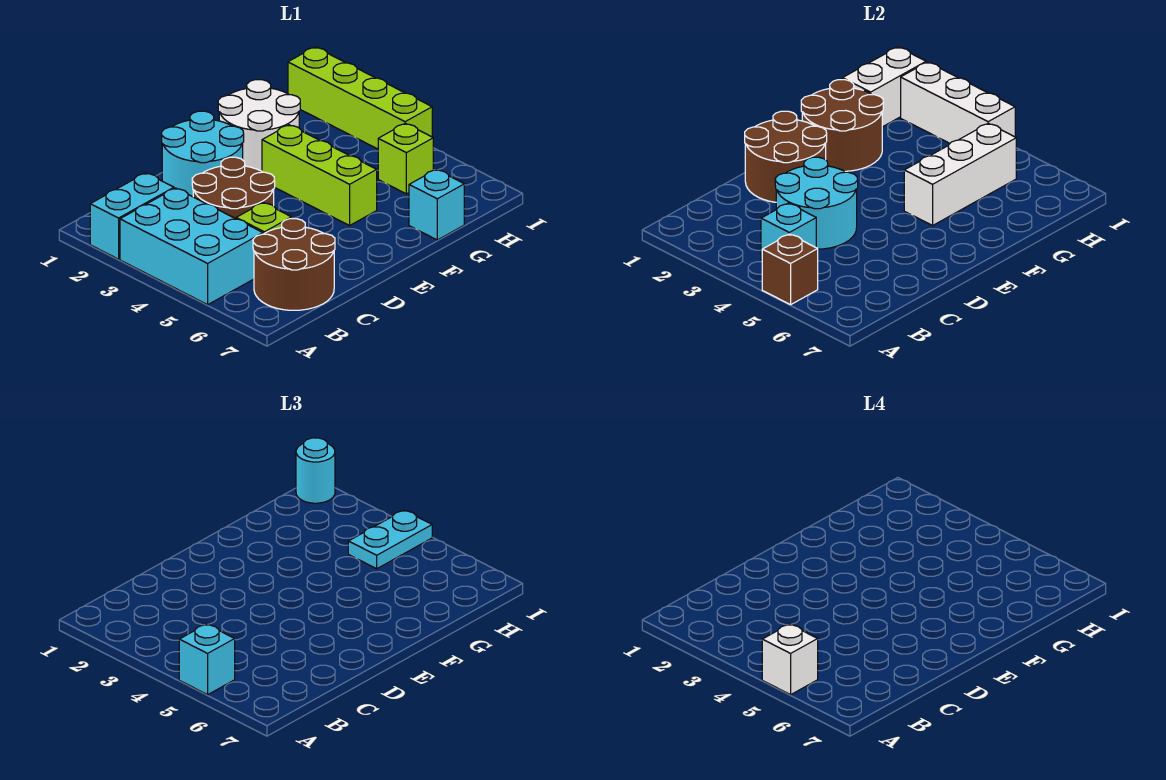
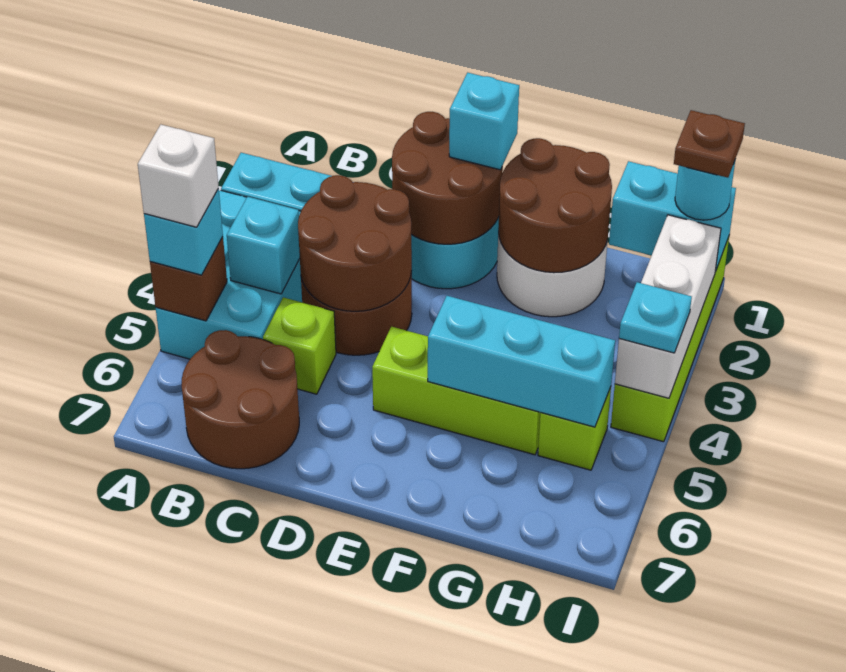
cyan round brick C3:D4 level 2 -> brown round brick C3:D4 level 2
lime brick F3:F5 level 1 -> lime brick E5:G5 level 1
white brick F5:H5 level 2 -> cyan brick F5:H5 level 2
cyan brick G7 level 1 -> cyan brick E1 level 3
white brick H1:I1 level 2 -> cyan brick H1:I1 level 2
cyan plate H4:I4 level 3 -> cyan plate I4 level 3
none -> brown plate I1 level 4

